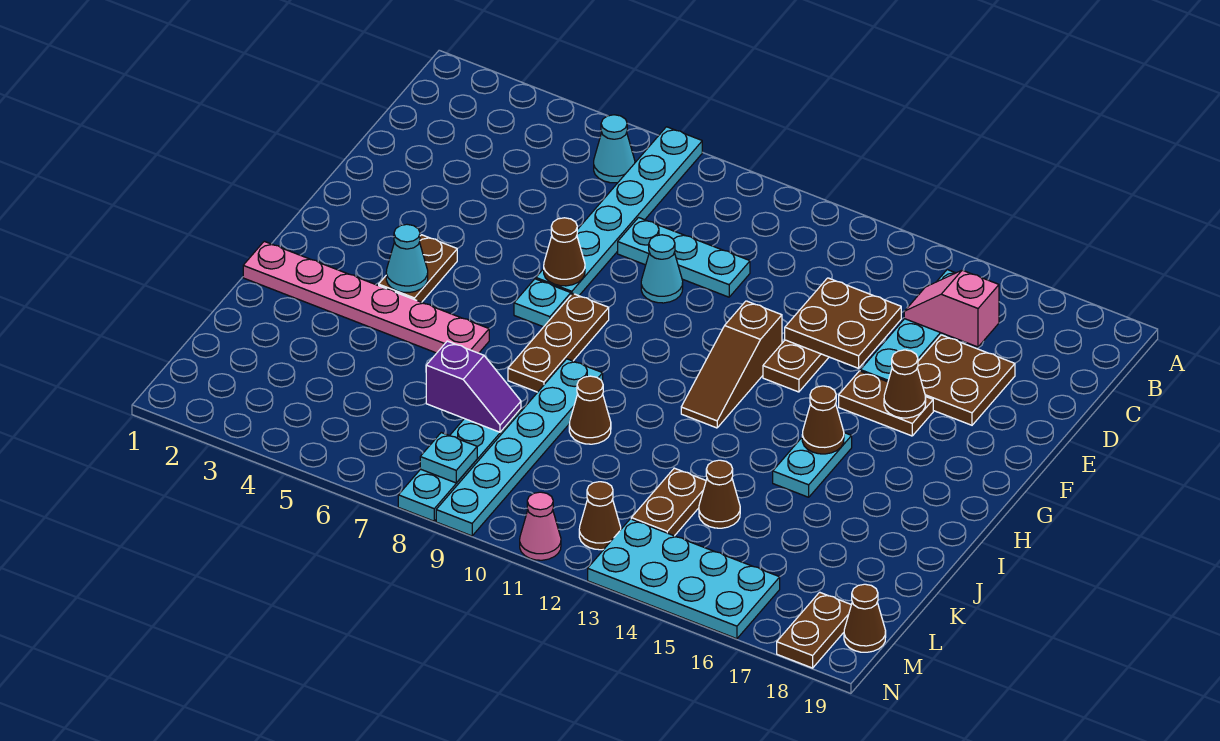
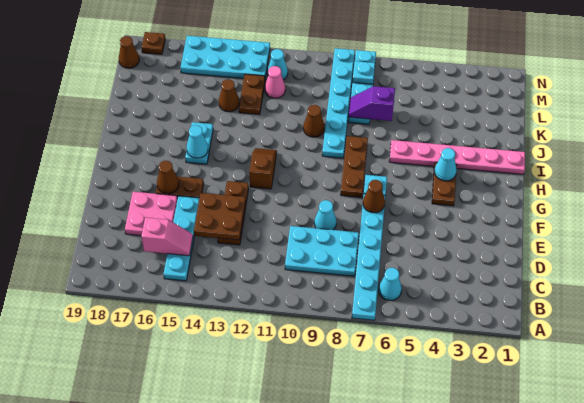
cyan plate D8:D10 level 1 -> cyan plate C8:D10 level 1
brown plate D16:E17 level 1 -> pink plate D16:E17 level 1
brown slope F12:H12 level 1 top F -> brown slope G12:H12 level 1 top G
brown cone H15 level 2 -> cyan cone H15 level 2
brown cone M12 level 1 -> cyan cone M12 level 1
brown plate M18:N18 level 1 -> brown plate N18 level 1
pink cone N11 level 1 -> pink cone L12 level 1

